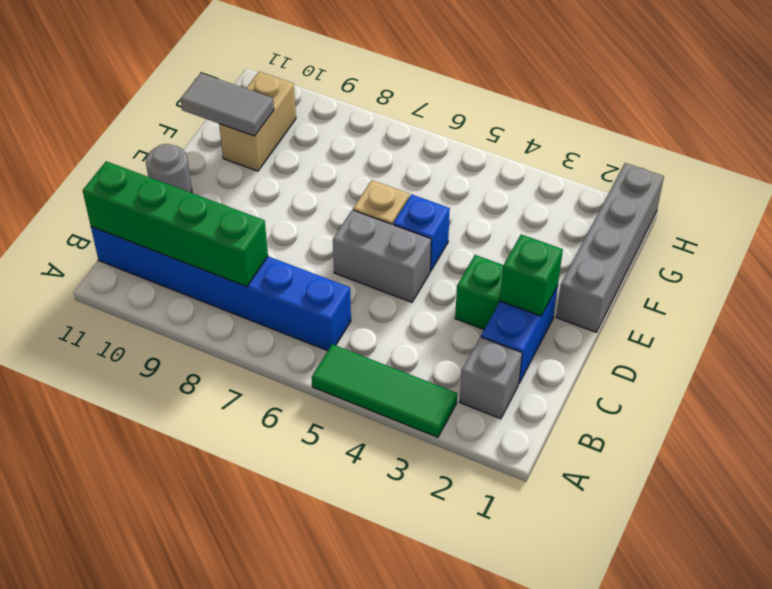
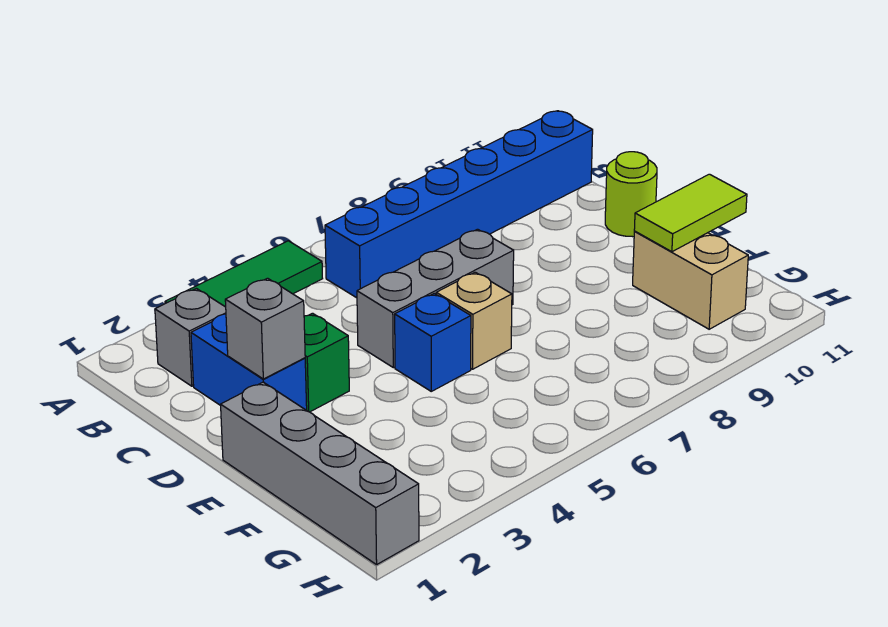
green brick B8:B11 level 2 -> none
green brick D2 level 2 -> grey brick D2 level 2
grey brick D5:D6 level 1 -> grey brick D5:D7 level 1
grey round brick D11 level 1 -> lime round brick D11 level 1
grey tile F10:F11 level 2 -> lime tile F10:F11 level 2

